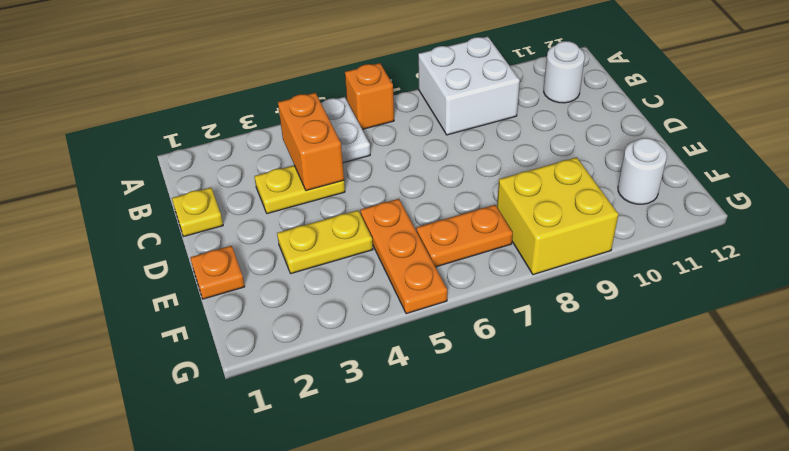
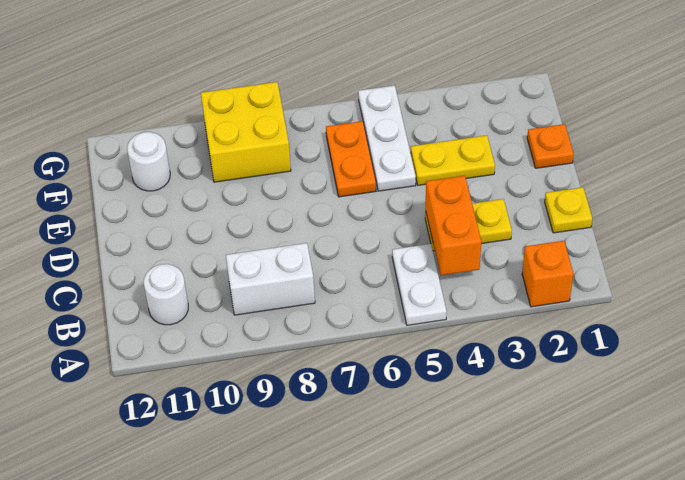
orange brick A6 level 1 -> orange brick A2 level 1
white brick A8:B9 level 1 -> white brick B8:B9 level 1
orange plate E5:G5 level 1 -> white plate E5:G5 level 1
orange plate F6:F7 level 1 -> orange plate E6:F6 level 1

